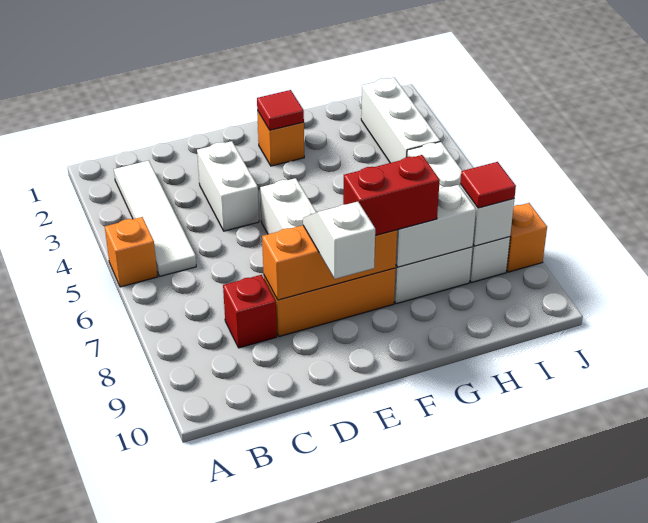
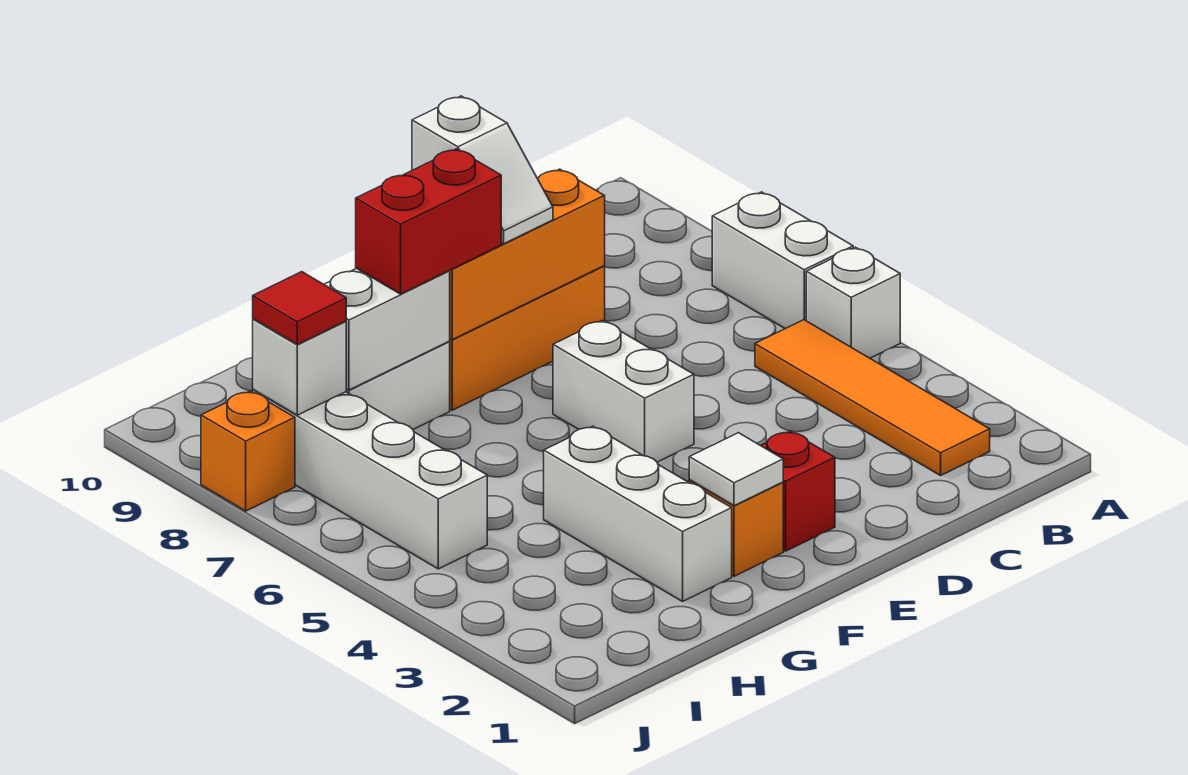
orange brick A5 level 1 -> white brick A5 level 1
white tile B2:B5 level 1 -> orange tile B2:B5 level 1
red brick C8 level 1 -> red brick E2 level 1
white brick D3:D4 level 1 -> white brick A6:A7 level 1
red tile F2 level 2 -> white tile F2 level 2
white brick I2:I4 level 1 -> white brick G2:G4 level 1

